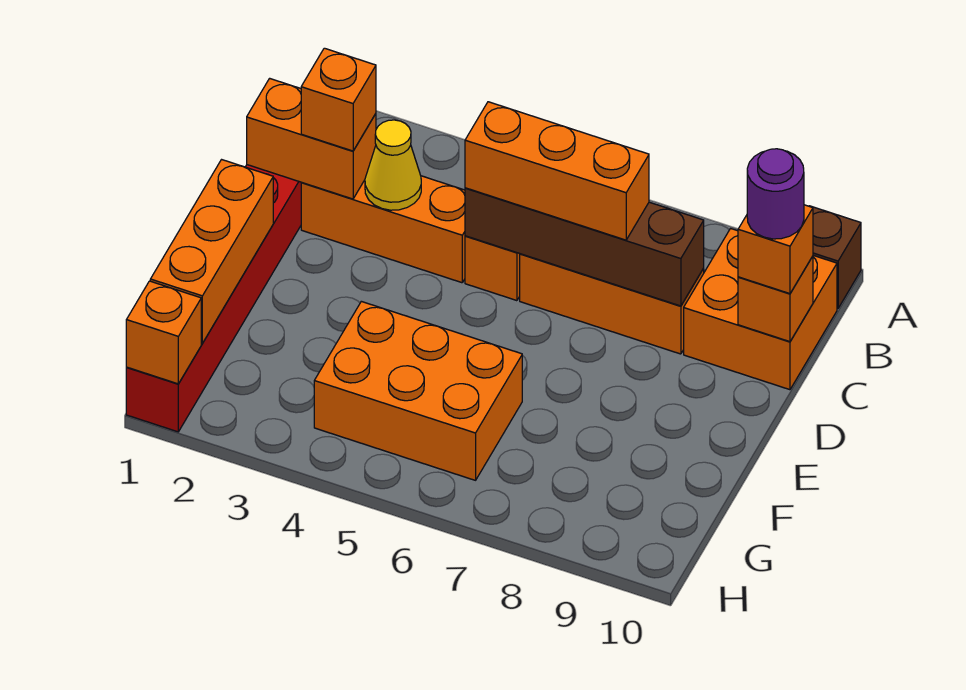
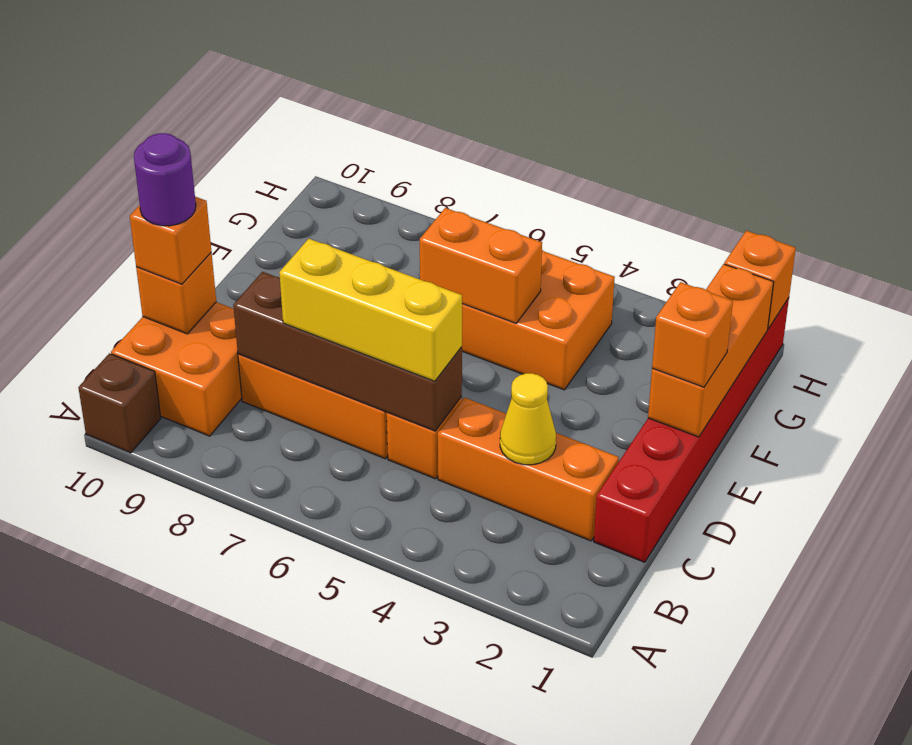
orange brick C1:C2 level 2 -> orange brick F5:F6 level 2
orange brick C2 level 3 -> orange brick E1 level 3
orange brick C5:C7 level 3 -> yellow brick C5:C7 level 3

